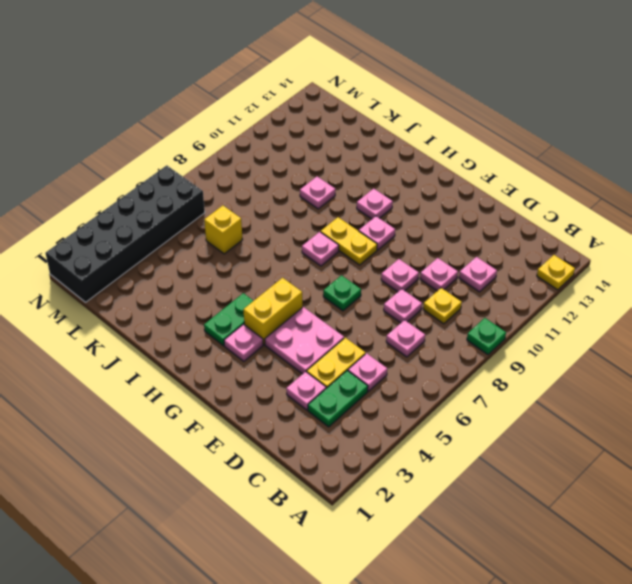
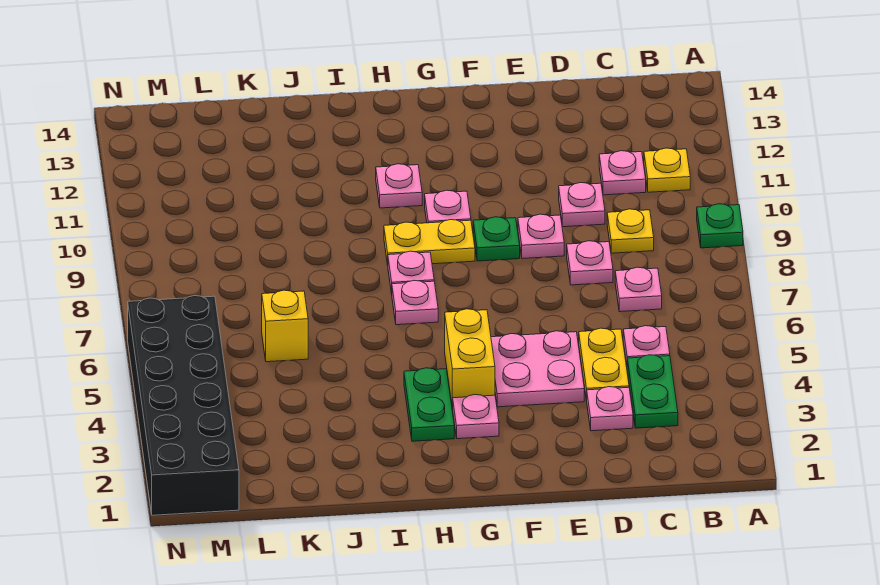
yellow plate A13 level 1 -> yellow plate B11 level 1
green plate F7 level 1 -> green plate F9 level 1
pink plate J10 level 1 -> pink plate H7 level 1

